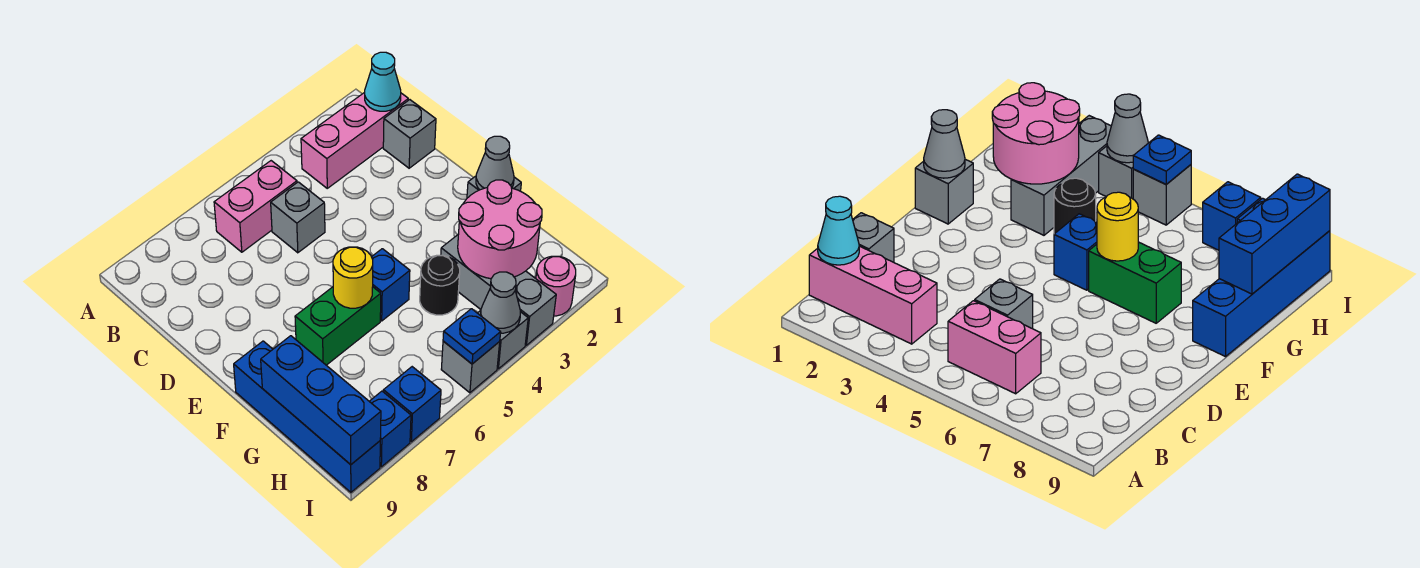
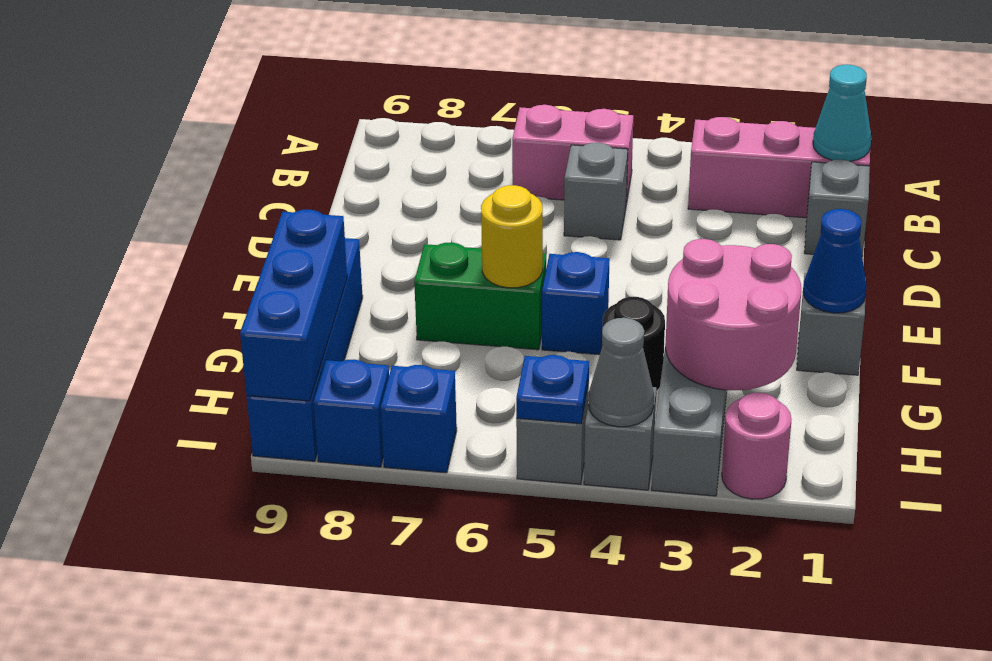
grey cone F1 level 2 -> blue cone F1 level 2

